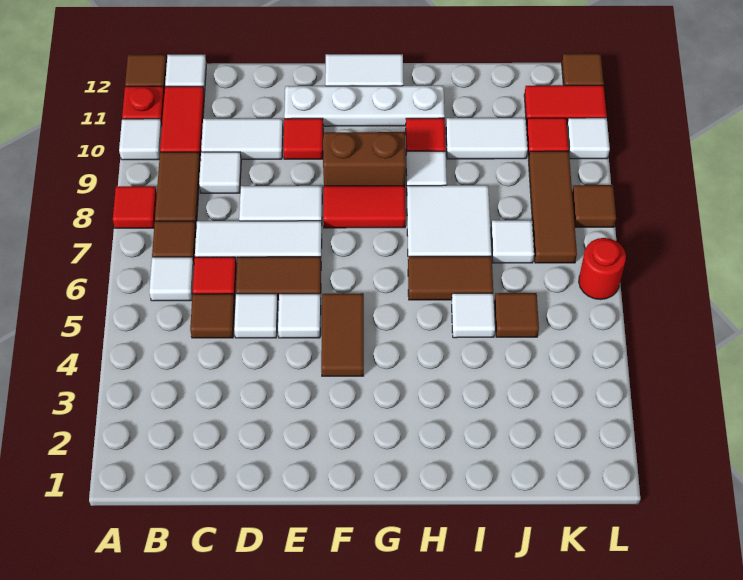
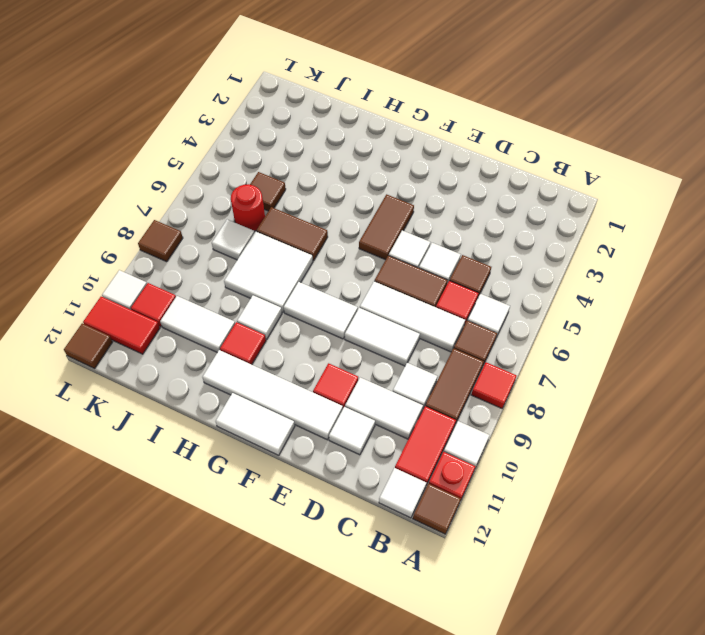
white plate E11:H11 level 1 -> white tile E11:H11 level 1
red tile F8:G8 level 1 -> white tile F8:G8 level 1
brown brick F9:G9 level 1 -> none
white tile I5 level 1 -> white tile D11 level 1
brown tile K7:K9 level 1 -> none
red round brick L6 level 1 -> red round brick J6 level 1

